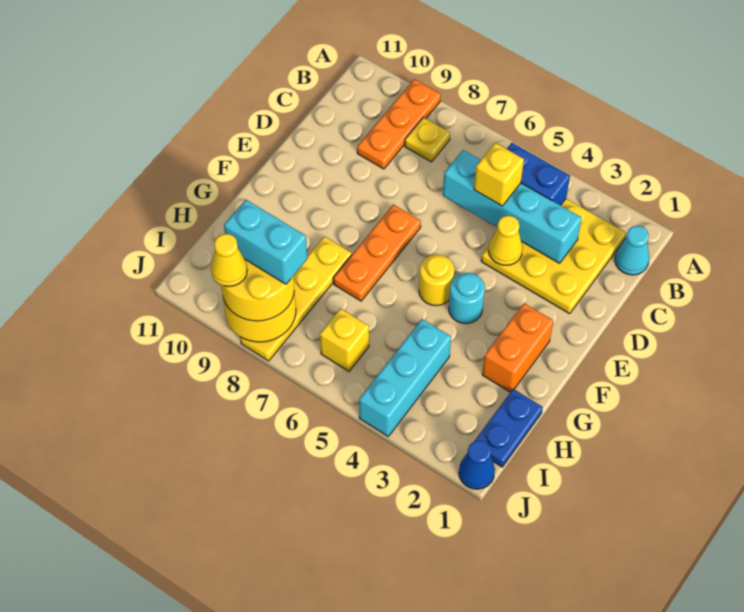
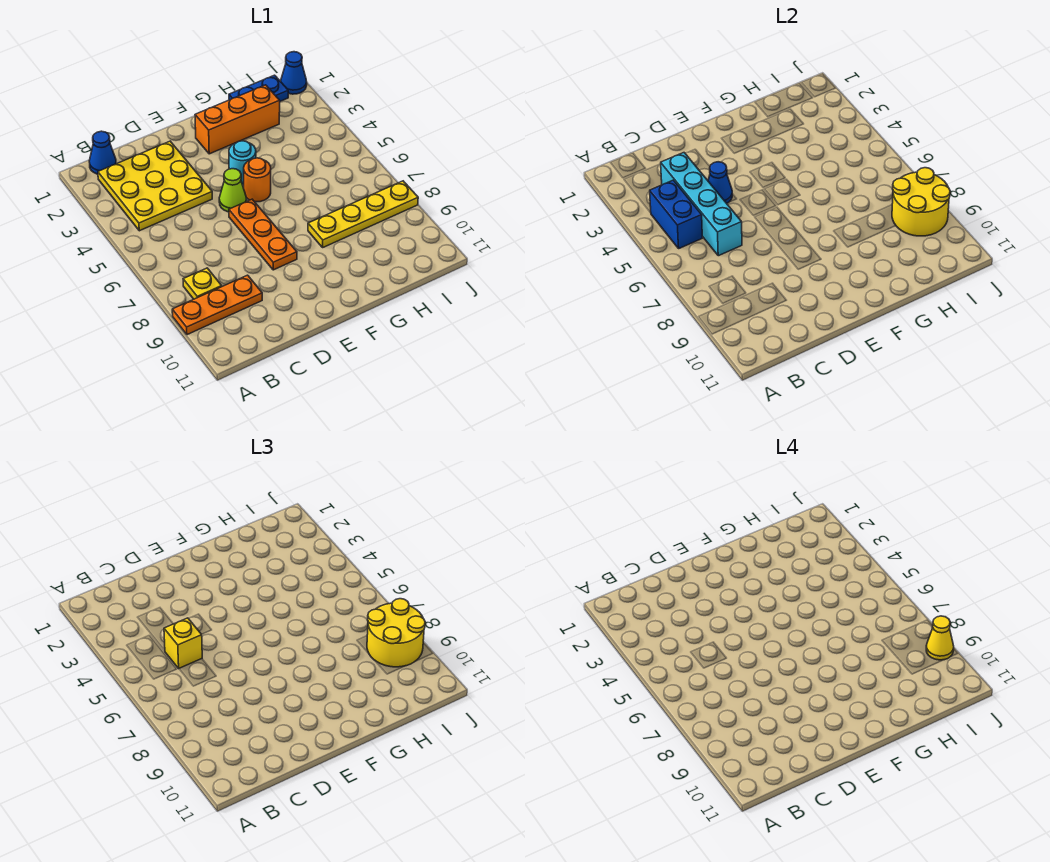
cyan cone B1 level 1 -> blue cone B1 level 1
yellow cone D4 level 2 -> blue cone D4 level 2
none -> lime cone E5 level 1
orange plate E7:G7 level 1 -> orange plate E6:E8 level 1
orange brick F2:G2 level 1 -> orange brick F2:H2 level 1
yellow round brick F5 level 1 -> orange round brick F5 level 1
cyan brick H4:J4 level 1 -> none
yellow brick I6 level 1 -> none
cyan brick I8:I9 level 4 -> none

